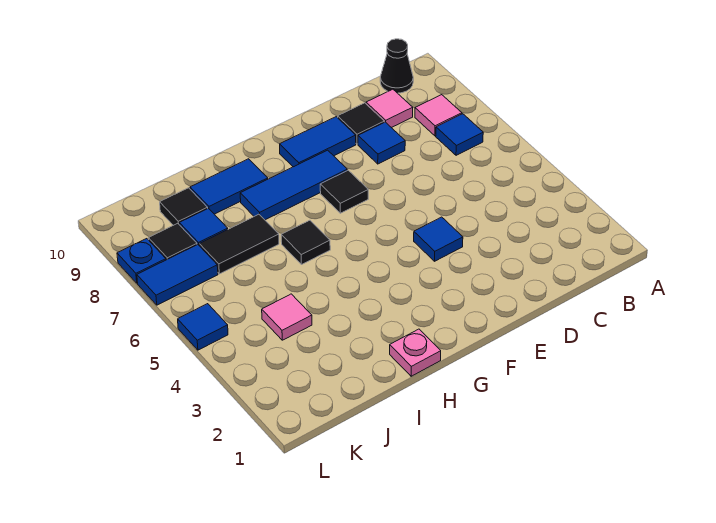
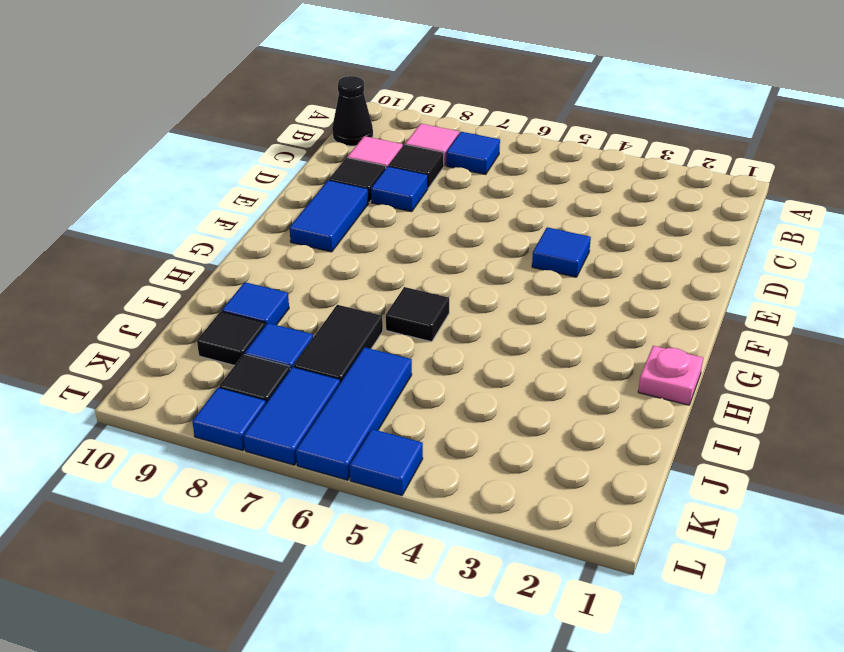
black tile F7 level 1 -> black tile C8 level 1
blue tile F8:H8 level 1 -> blue tile J6:L6 level 1
blue tile H9:I9 level 1 -> blue tile I9 level 1
pink tile J4 level 1 -> none
blue plate L8 level 1 -> blue tile L8 level 1

